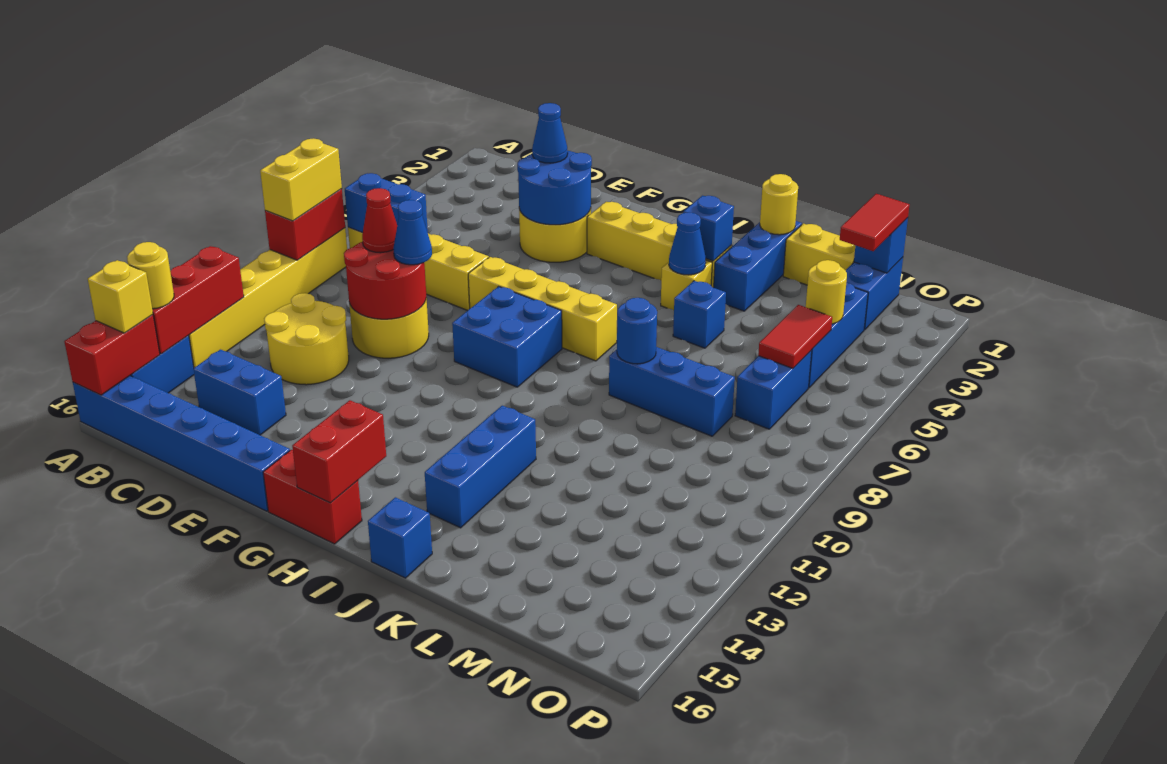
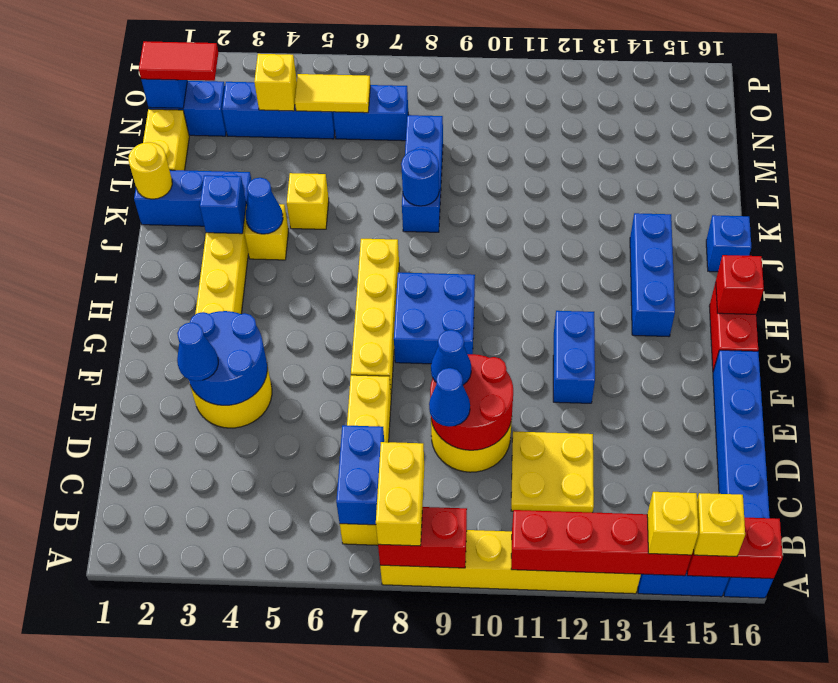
yellow brick A8:A9 level 3 -> yellow brick A8:B8 level 3
red brick A12:A14 level 2 -> red brick A11:A14 level 2
yellow round brick A14 level 3 -> yellow brick A14 level 3
yellow round brick C11:D12 level 1 -> yellow plate C11:D12 level 1
blue brick C14:D14 level 1 -> blue brick F12:G12 level 1
red cone D9 level 3 -> blue cone D9 level 3
red brick H15:H16 level 2 -> red brick H16 level 2
blue brick J12:J14 level 1 -> blue brick H14:J14 level 1
blue brick K5 level 1 -> yellow brick K5 level 1
yellow round brick N4 level 2 -> yellow brick N4 level 2
red tile N5:N6 level 2 -> yellow tile N5:N6 level 2

